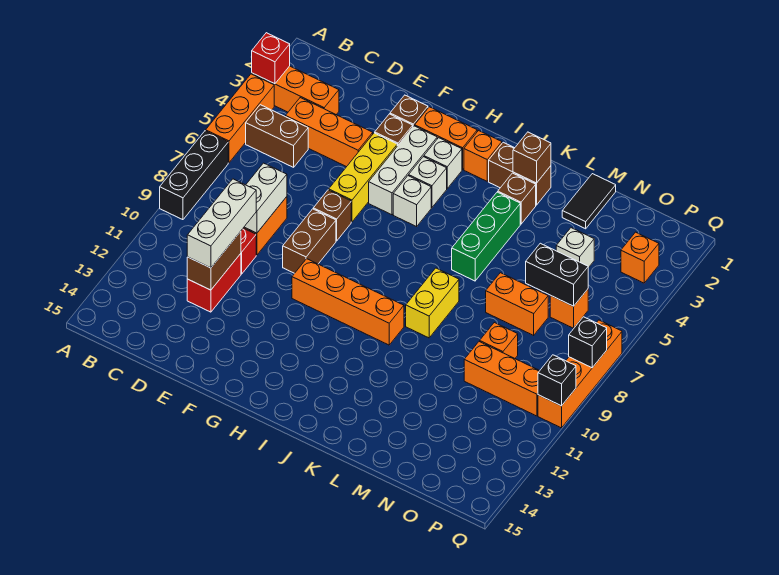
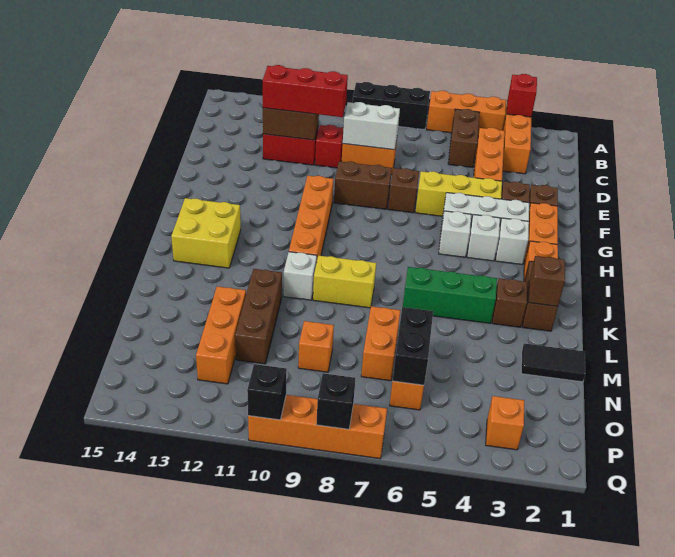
white brick D10:D12 level 3 -> red brick D10:D12 level 3
none -> yellow brick I13:J14 level 1
none -> brown brick L11:N11 level 1
white brick N4 level 1 -> white brick K10 level 1
orange brick N10:P10 level 1 -> orange brick M12:O12 level 1

